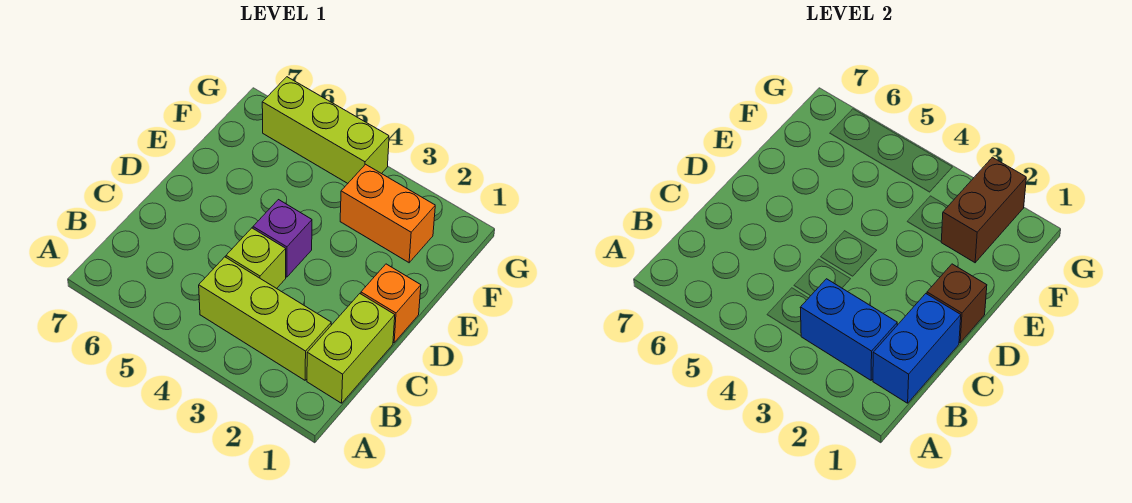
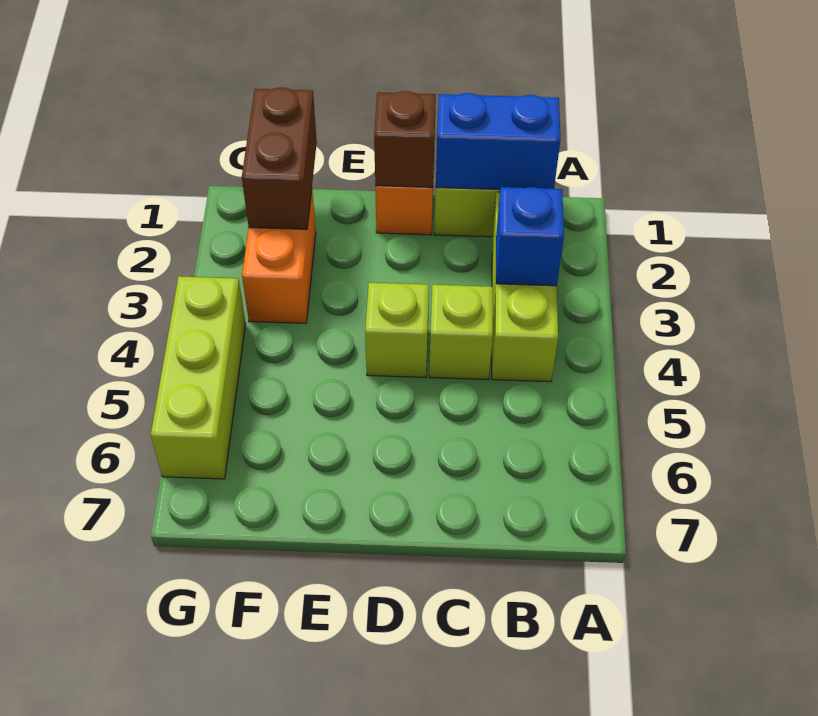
blue brick B2:B3 level 2 -> blue brick B3 level 2
purple brick D4 level 1 -> lime brick D4 level 1
brown brick F2:G2 level 2 -> brown brick F1:F2 level 2

